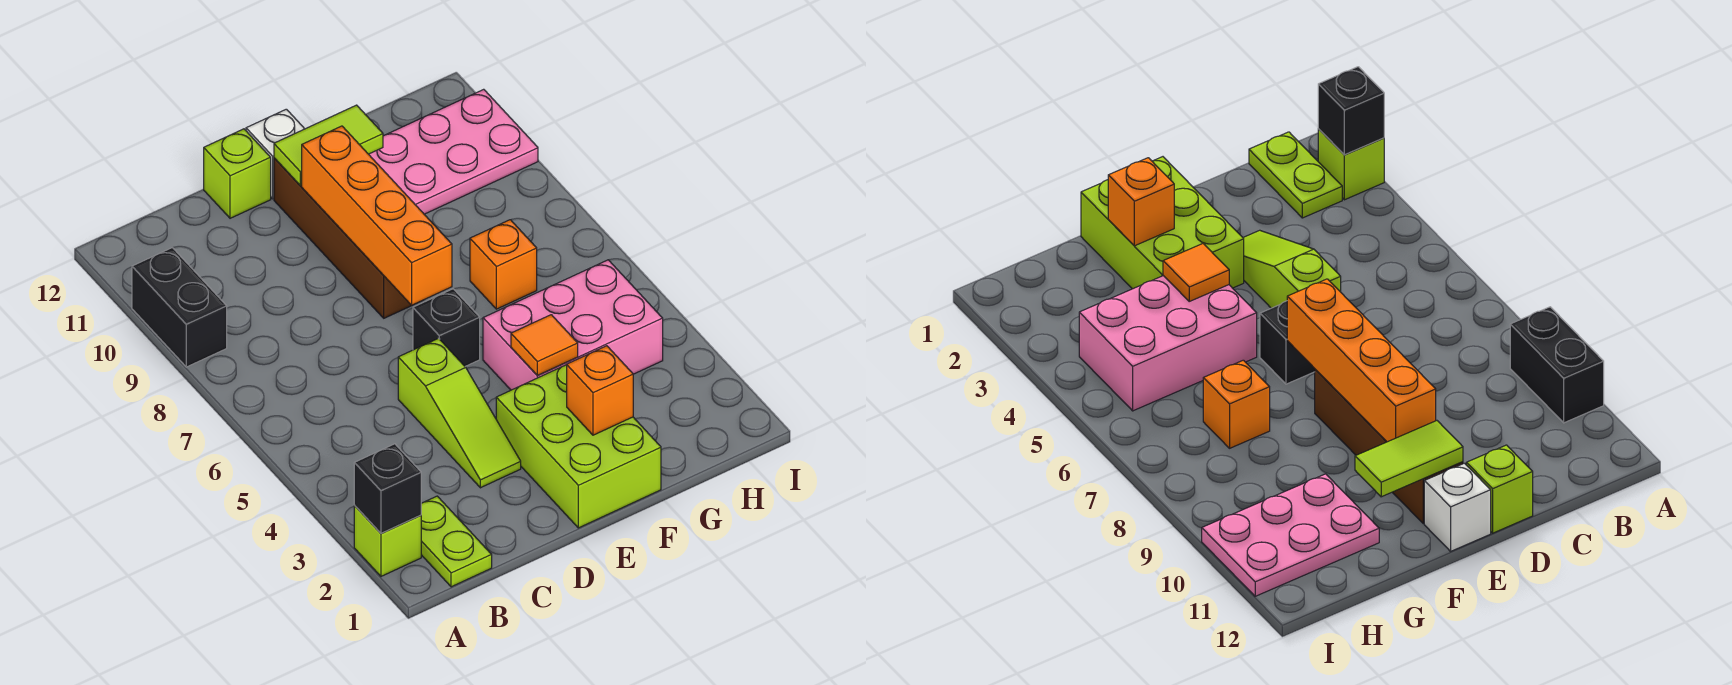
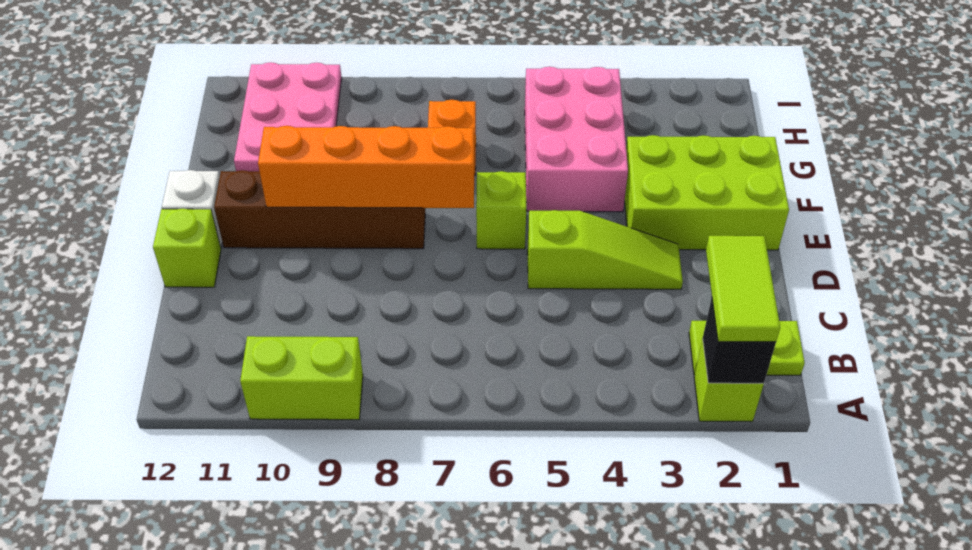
black brick A9:A10 level 1 -> lime brick A9:A10 level 1
black brick E6 level 1 -> lime brick E6 level 1
lime tile E11:F11 level 2 -> lime tile A2:B2 level 3
orange brick F2 level 2 -> none
orange tile F4 level 2 -> none

